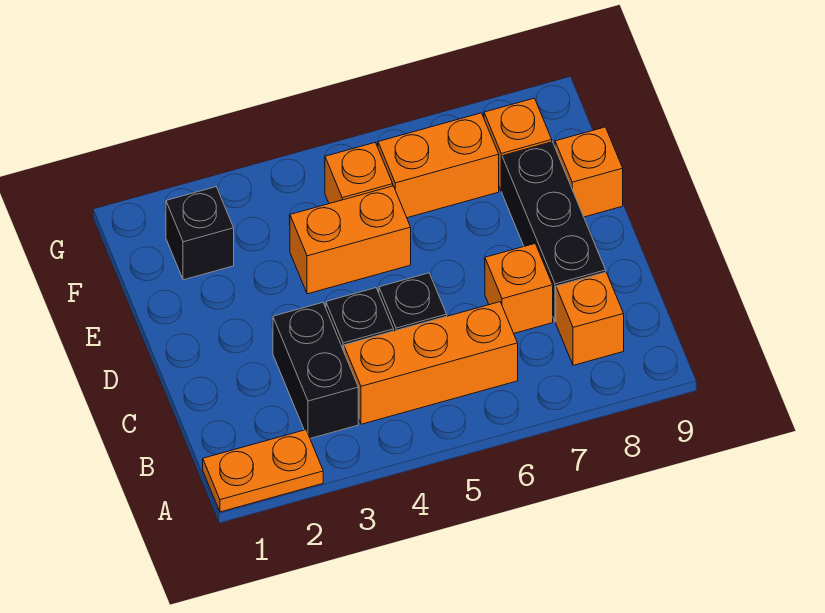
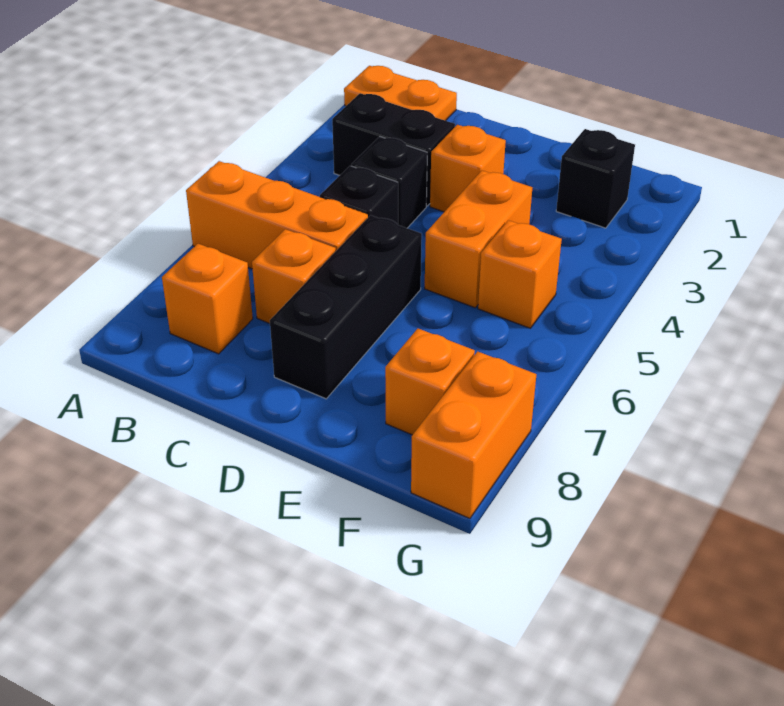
orange plate A1:A2 level 1 -> orange plate A1:B1 level 1
orange brick B4:B6 level 1 -> orange brick A6:C6 level 1
black brick C8:E8 level 1 -> black brick D6:D8 level 1
orange brick E9 level 1 -> orange brick D3 level 1
orange brick F6:F7 level 1 -> orange brick G8:G9 level 1

